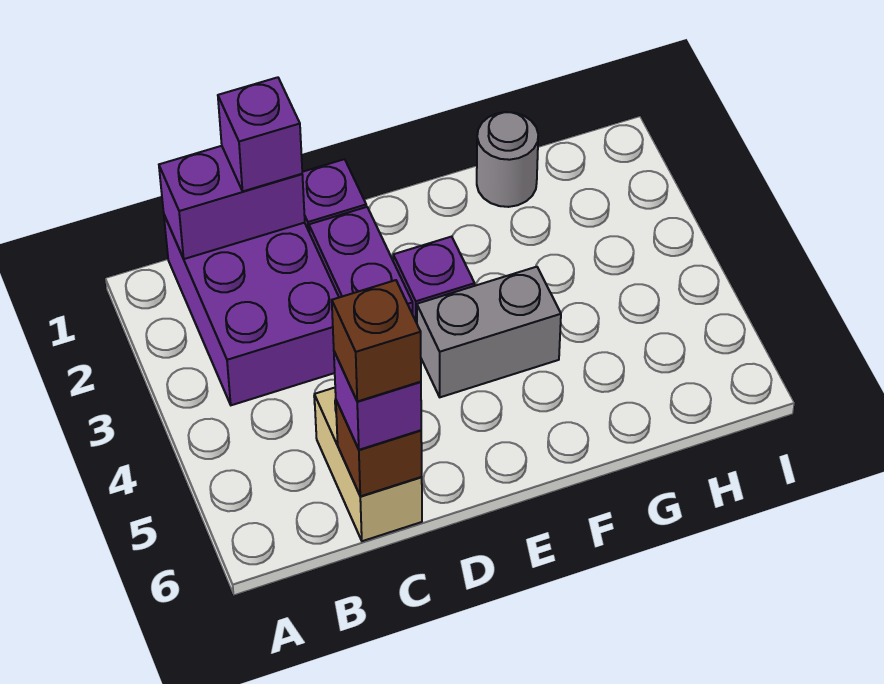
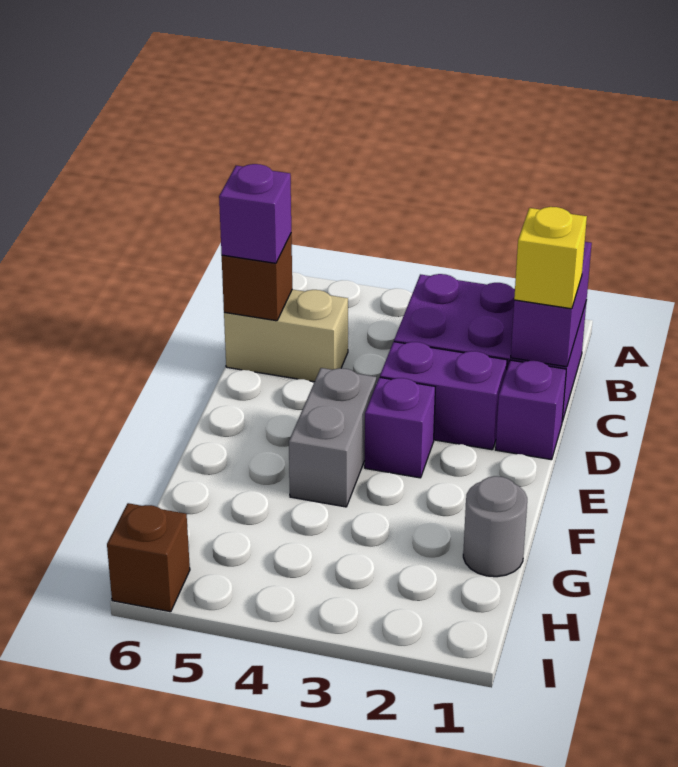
purple brick C1 level 3 -> yellow brick C1 level 3
brown brick C6 level 4 -> brown brick I6 level 1

